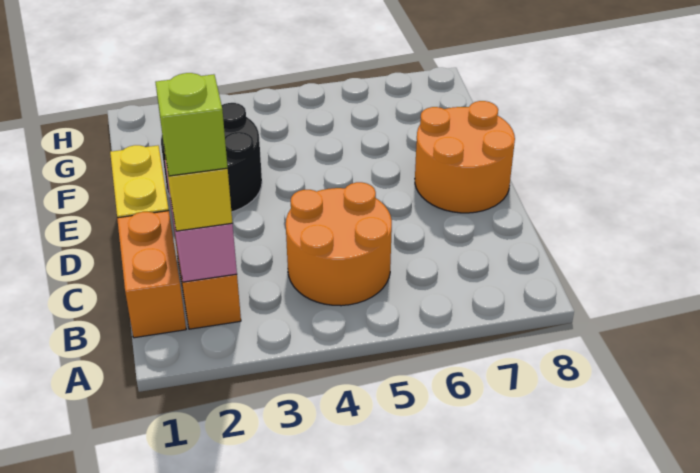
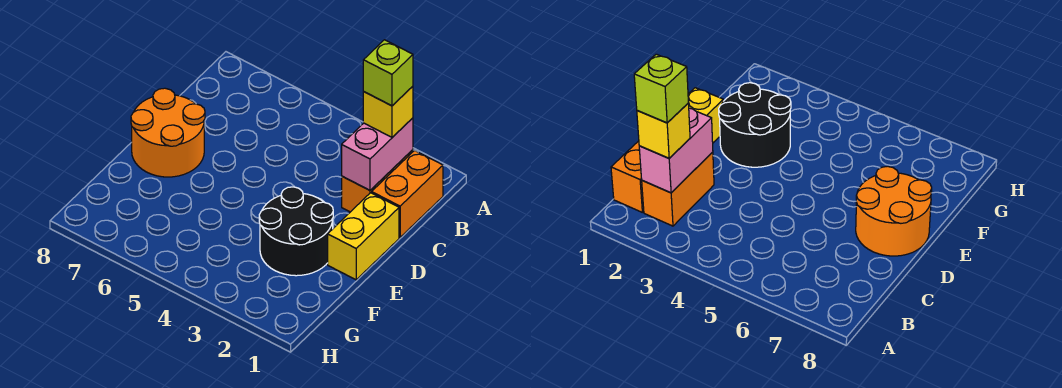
orange round brick B4:C5 level 1 -> none

